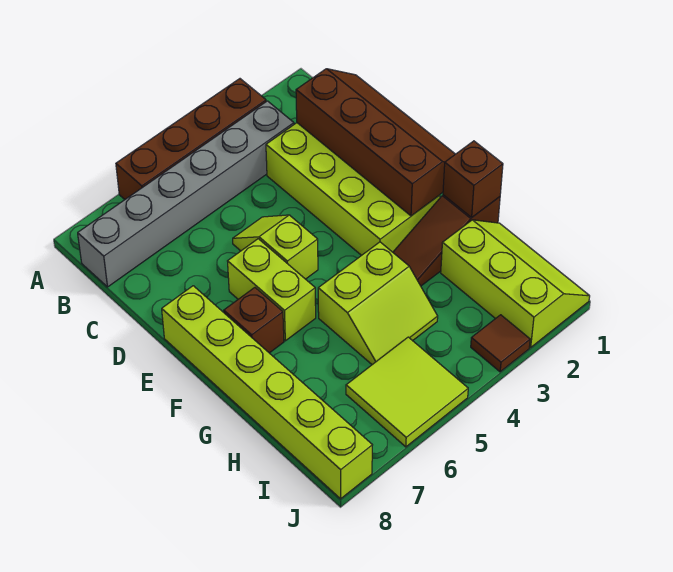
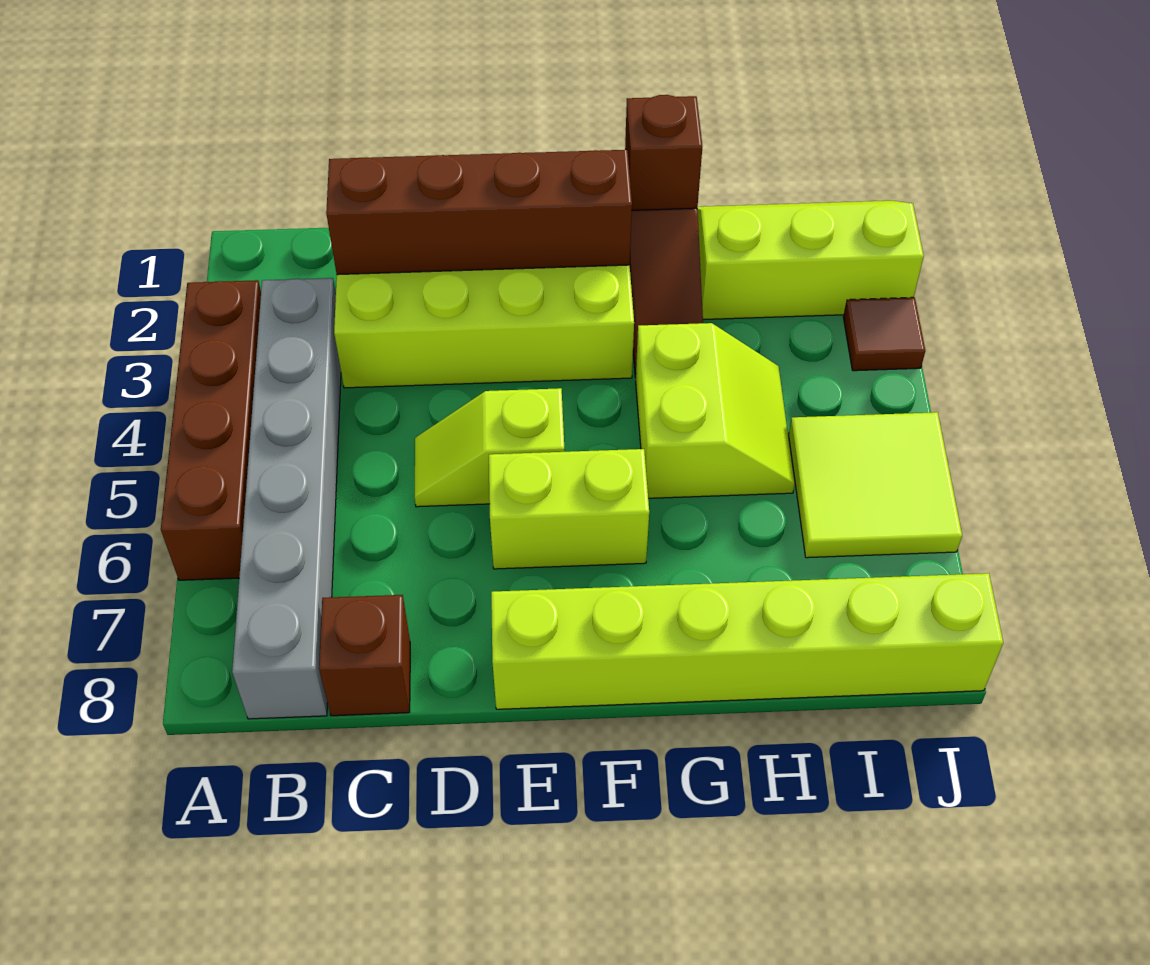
brown brick F7 level 1 -> brown brick C8 level 1

